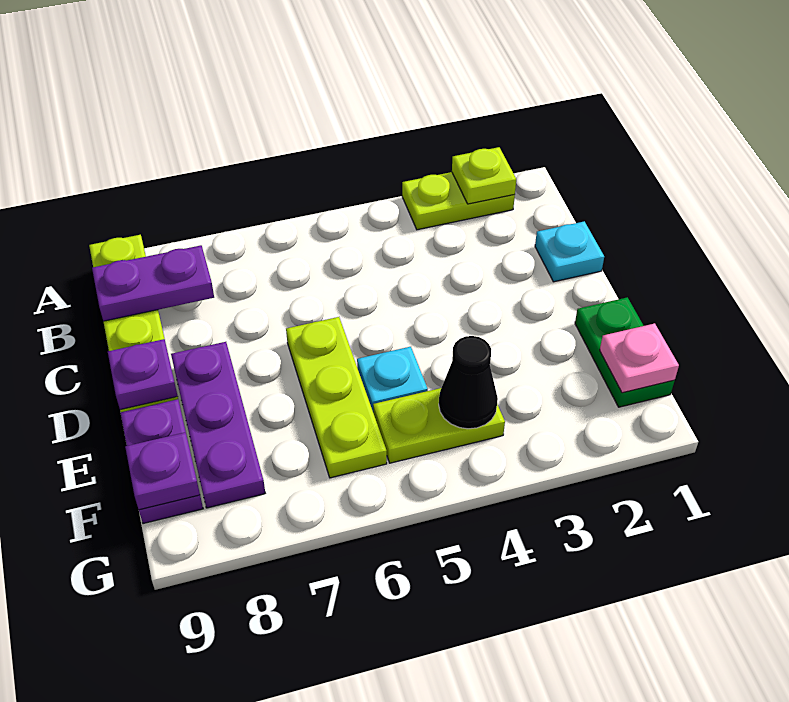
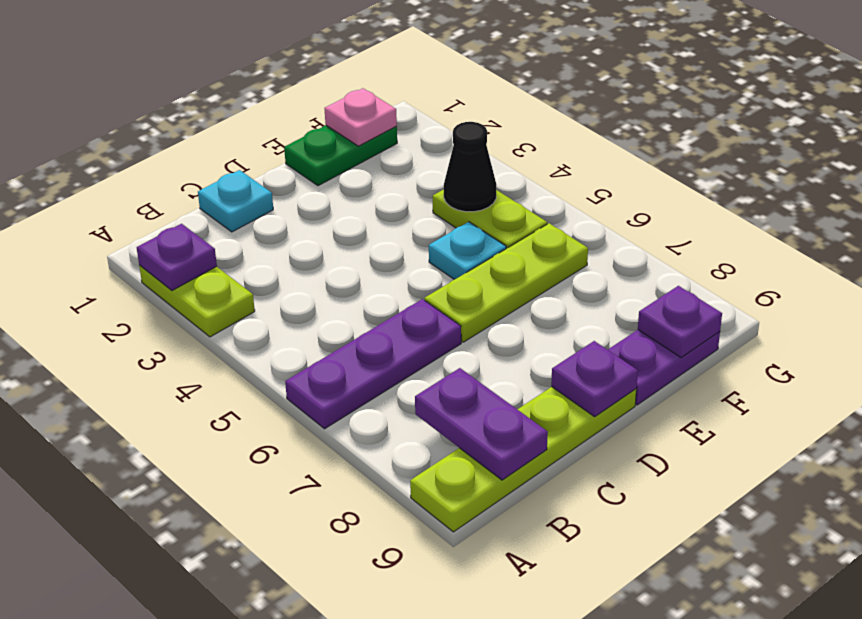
lime plate A2 level 2 -> purple plate A2 level 2
purple plate D8:F8 level 1 -> purple plate A6:C6 level 1

